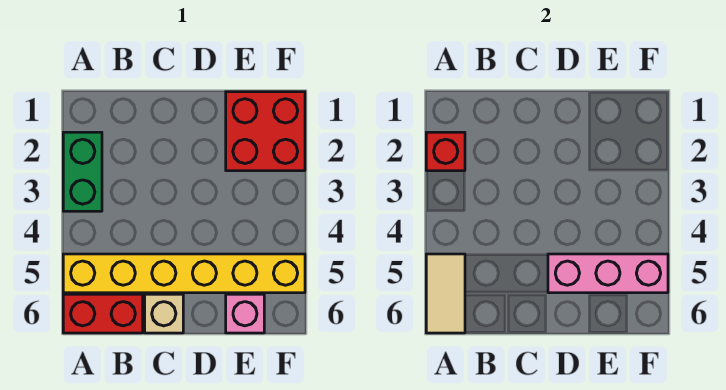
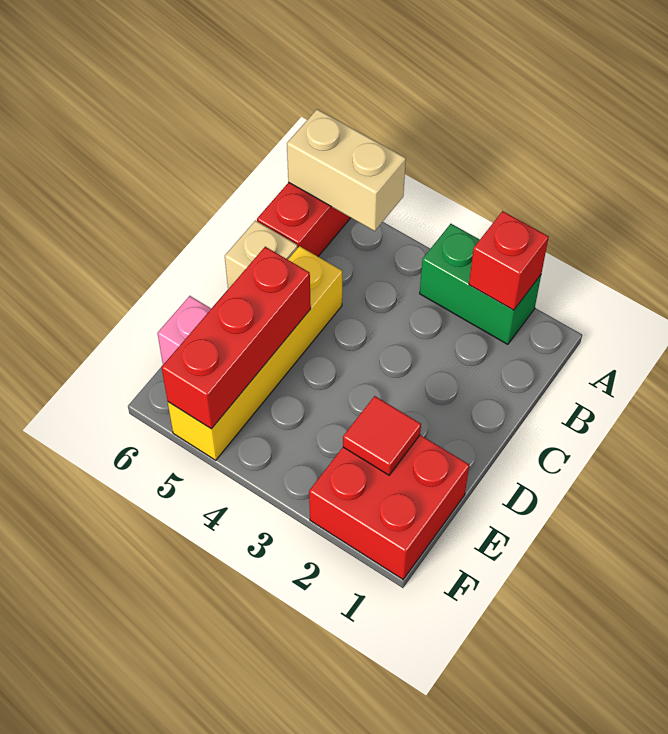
yellow brick A5:F5 level 1 -> yellow brick C5:F5 level 1
tan tile A5:A6 level 2 -> tan brick A5:A6 level 2
pink brick D5:F5 level 2 -> red brick D5:F5 level 2
none -> red tile E2 level 2

